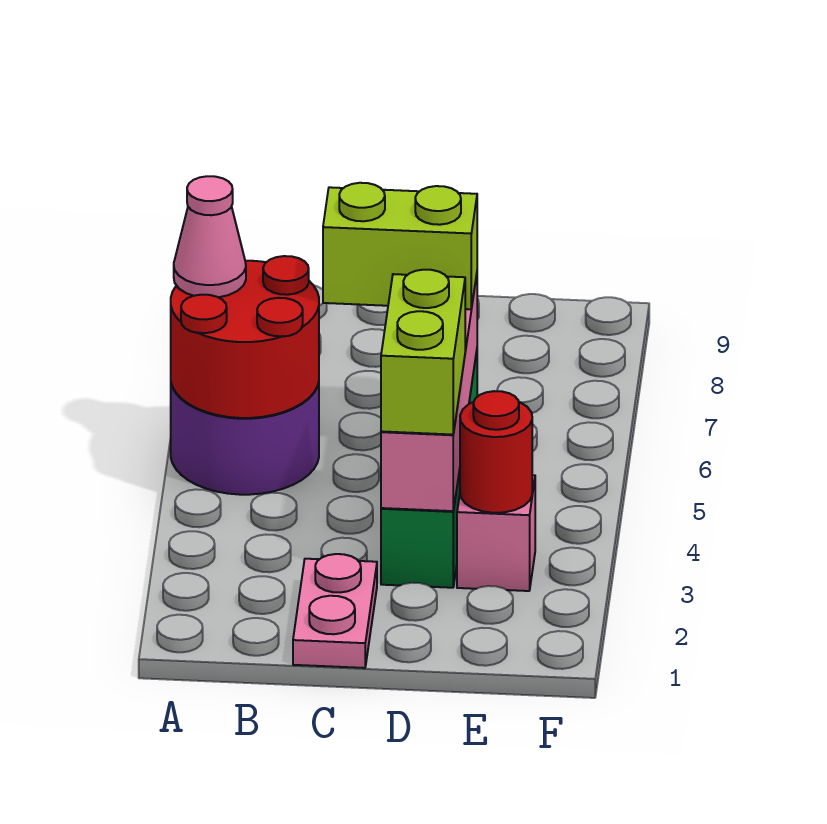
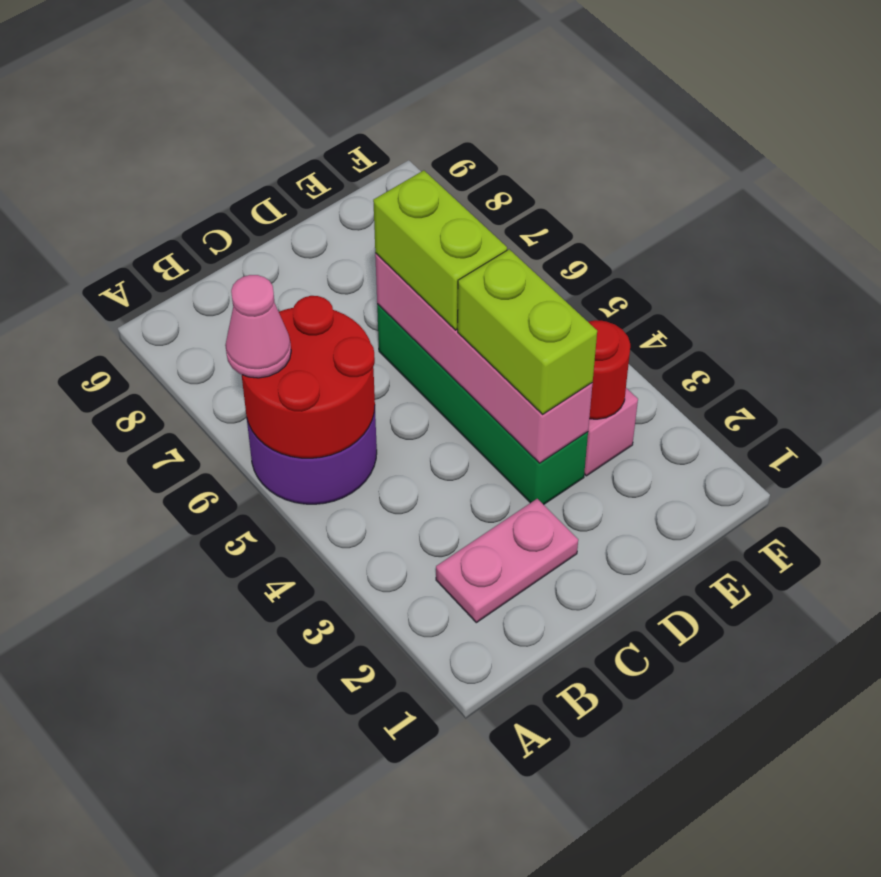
pink plate C1:C2 level 1 -> pink plate B2:C2 level 1
lime brick C6:D6 level 3 -> lime brick D5:D6 level 3

